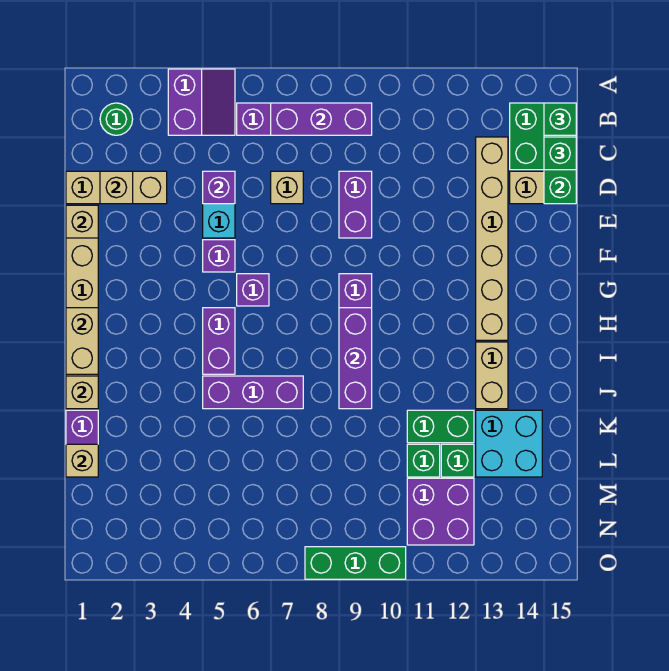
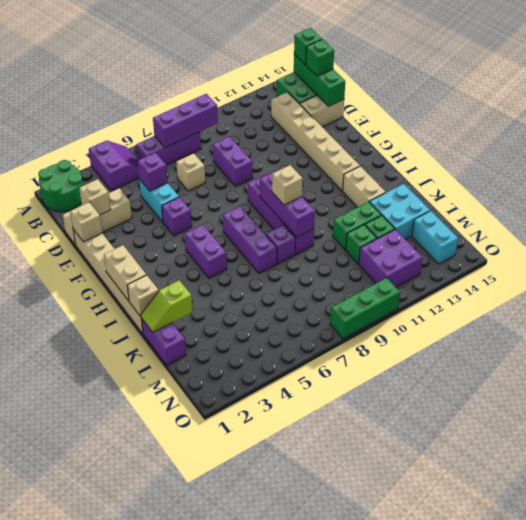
green round brick B2 level 1 -> green round brick A1:B2 level 1
purple brick G6 level 1 -> purple brick J8 level 1
purple brick J5:J7 level 1 -> purple brick H7:J7 level 1
none -> lime slope K1:K2 level 2 top 2
tan brick L1 level 2 -> tan brick I9 level 3
none -> cyan brick M14:N14 level 1

